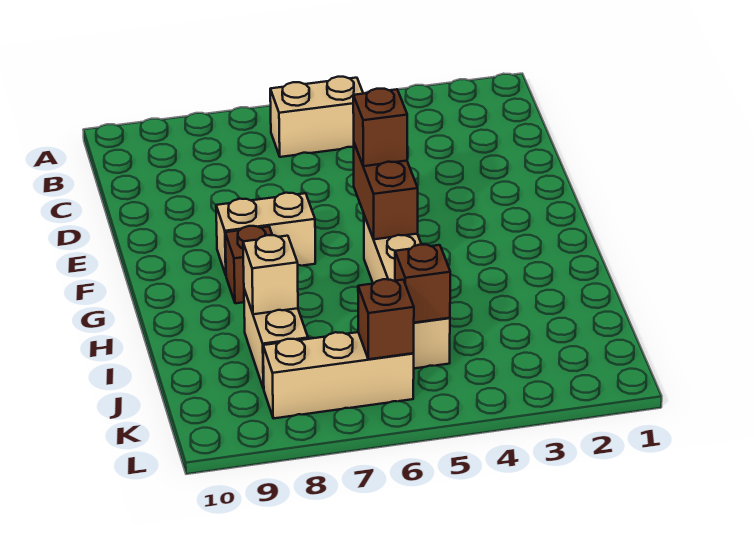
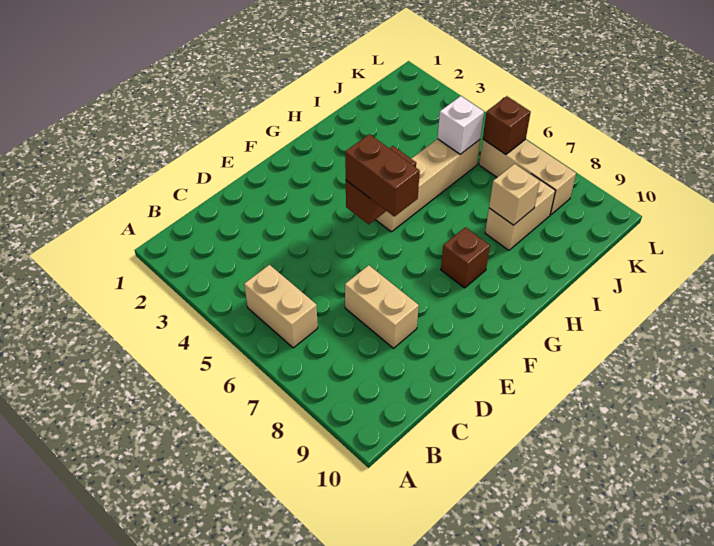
brown brick F5 level 3 -> brown brick F5:F6 level 3
tan brick F7:F8 level 1 -> tan brick D7:D8 level 1
brown brick J5 level 2 -> white brick J5 level 2

